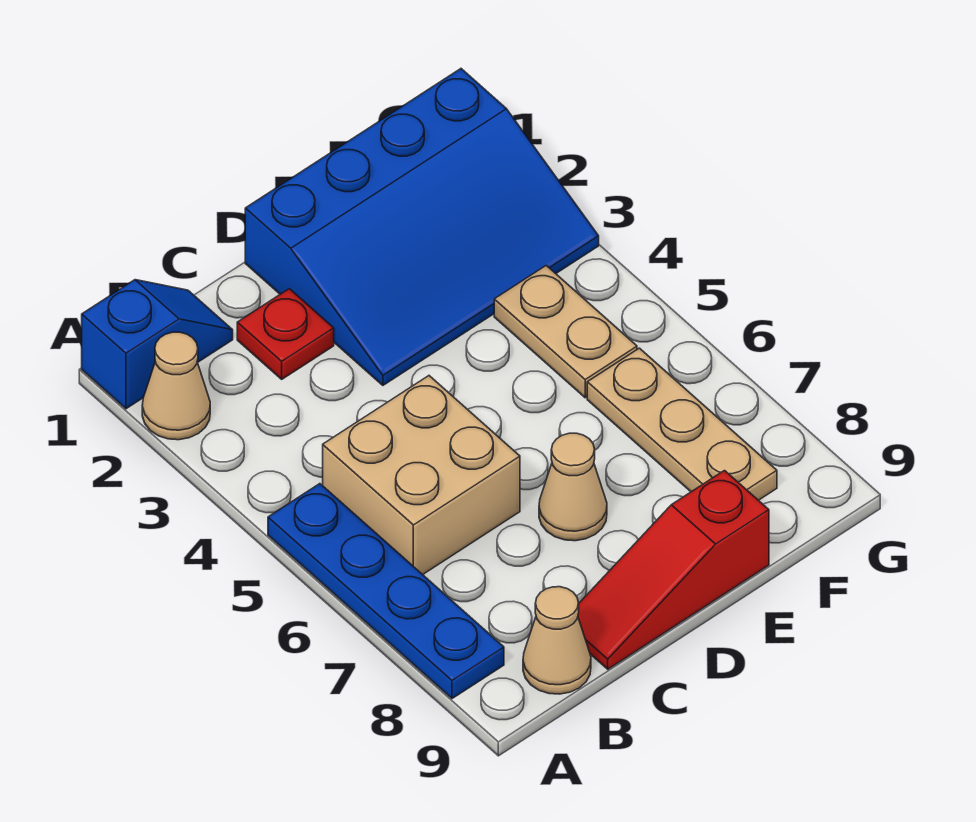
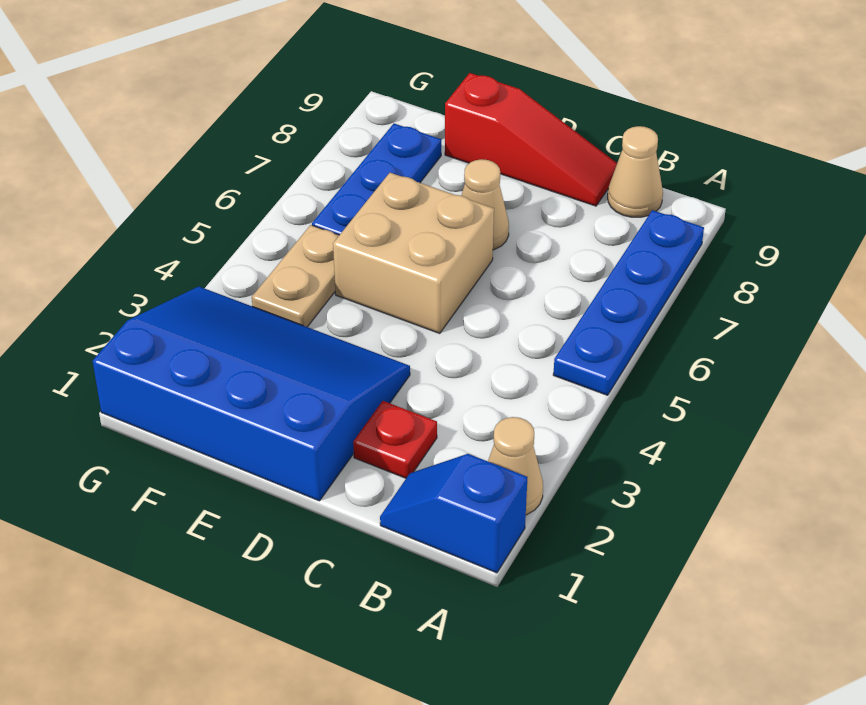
tan brick B5:C6 level 1 -> tan brick D5:E6 level 1
tan plate F6:F8 level 1 -> blue plate F6:F8 level 1

